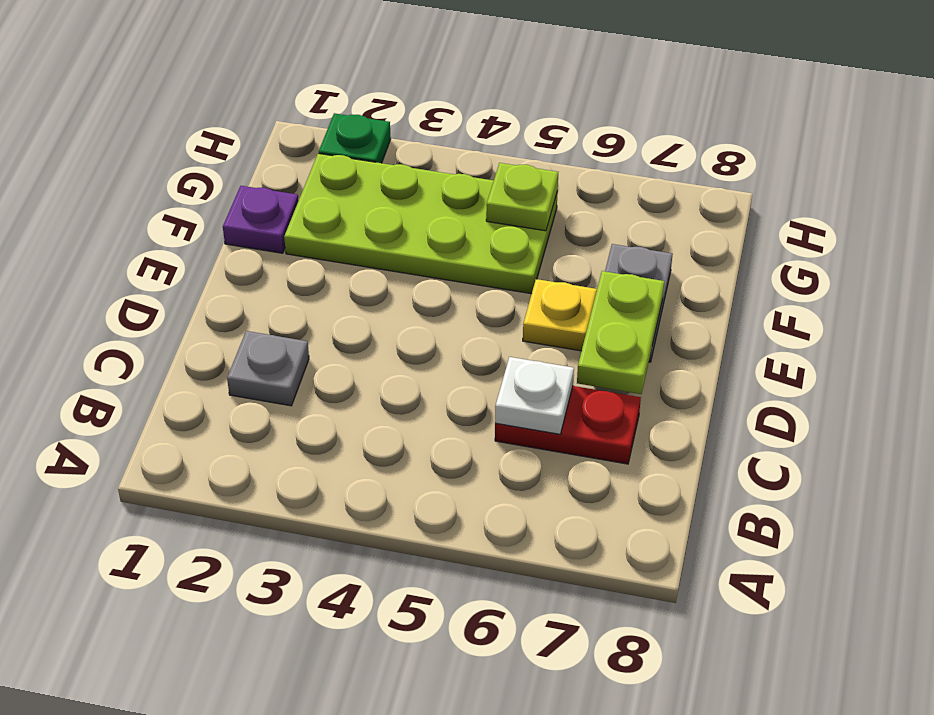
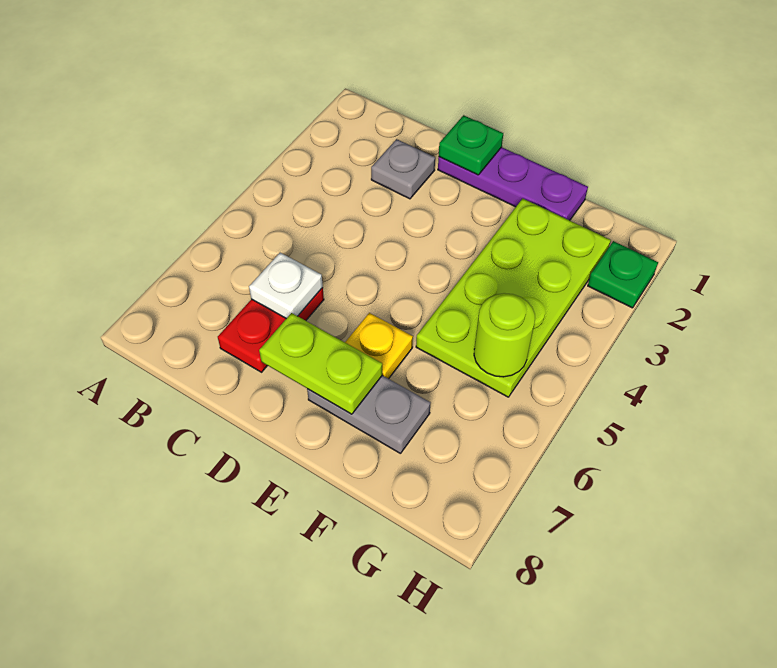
none -> green plate D1 level 2
purple plate F1 level 1 -> purple plate D1:F1 level 1
lime plate G5 level 2 -> lime round brick G5 level 2

